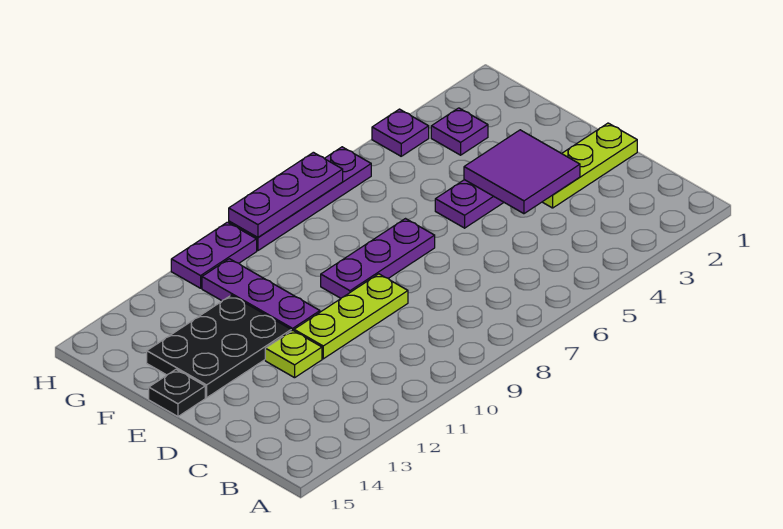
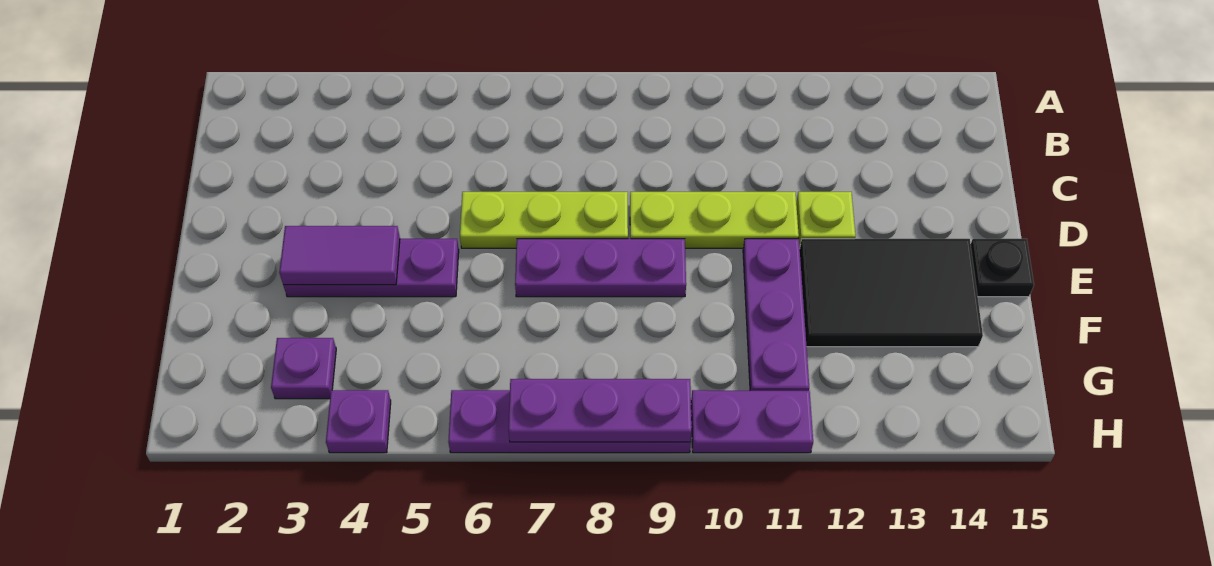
lime plate D1:D3 level 1 -> lime plate D6:D8 level 1
purple tile D3:E4 level 2 -> purple tile E3:E4 level 2
black plate E12:F14 level 1 -> black tile E12:F14 level 1

